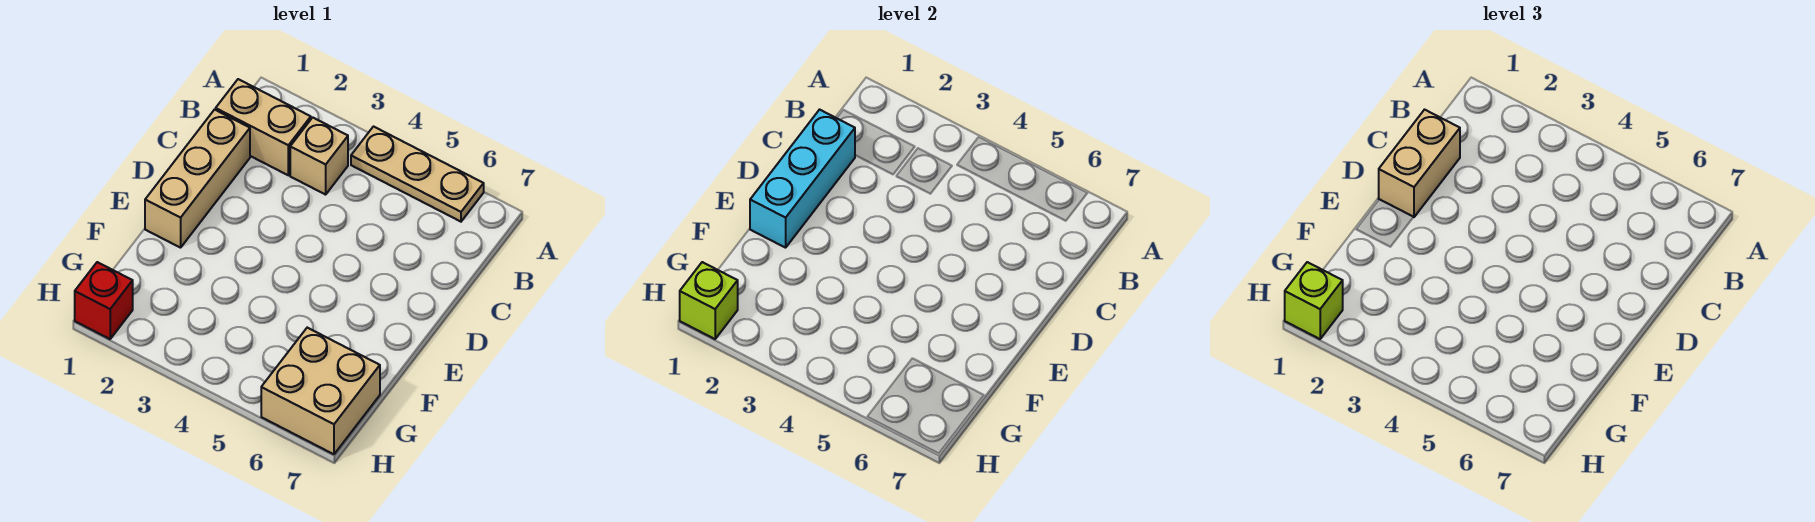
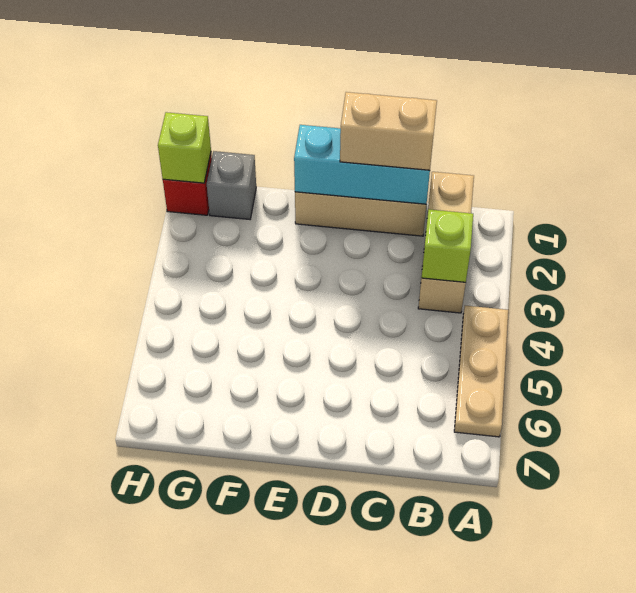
none -> grey brick G1 level 1
tan brick G6:H7 level 1 -> none
lime brick H1 level 3 -> lime brick B3 level 2

